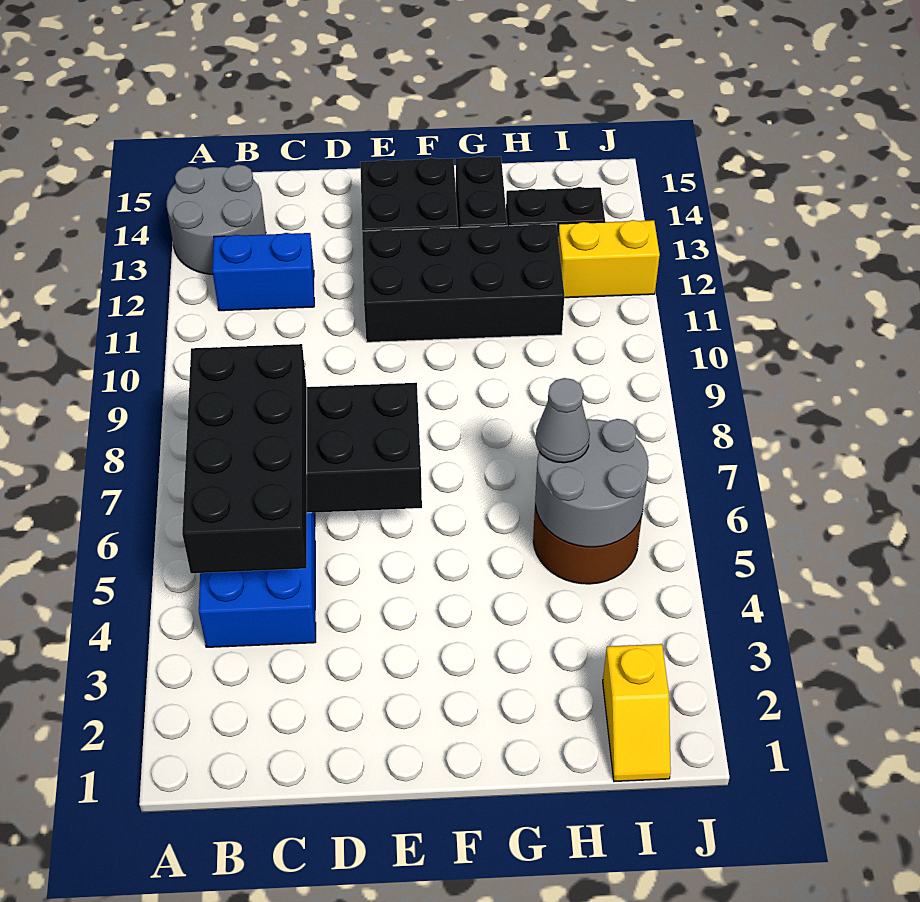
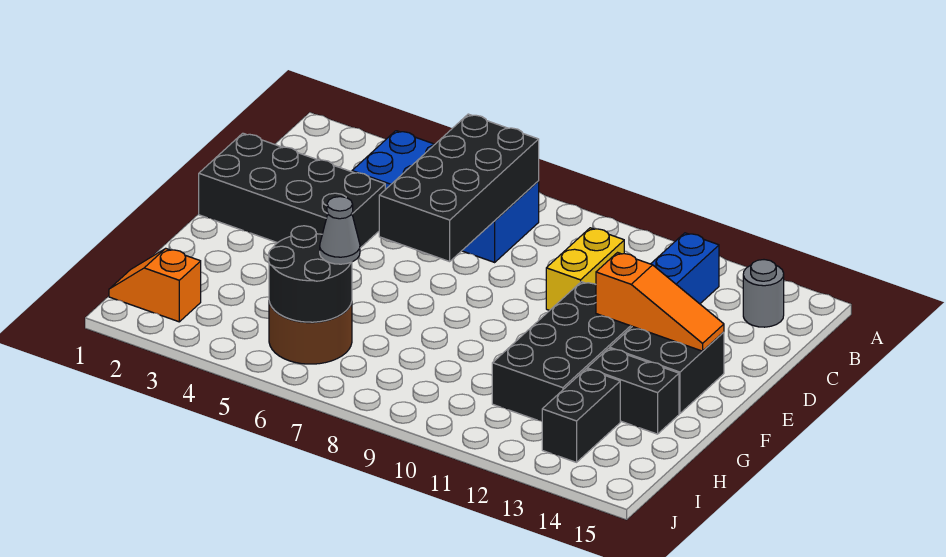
grey round brick A13:B14 level 1 -> grey round brick B14 level 1
black brick B4:C7 level 3 -> black brick D1:E4 level 1
none -> orange slope E12:E14 level 2 top 12
grey round brick H5:I6 level 2 -> black round brick H5:I6 level 2
yellow slope I1:I2 level 1 top 2 -> orange slope I1:I2 level 1 top 2
yellow brick I12:J12 level 1 -> yellow brick C10:D10 level 1

